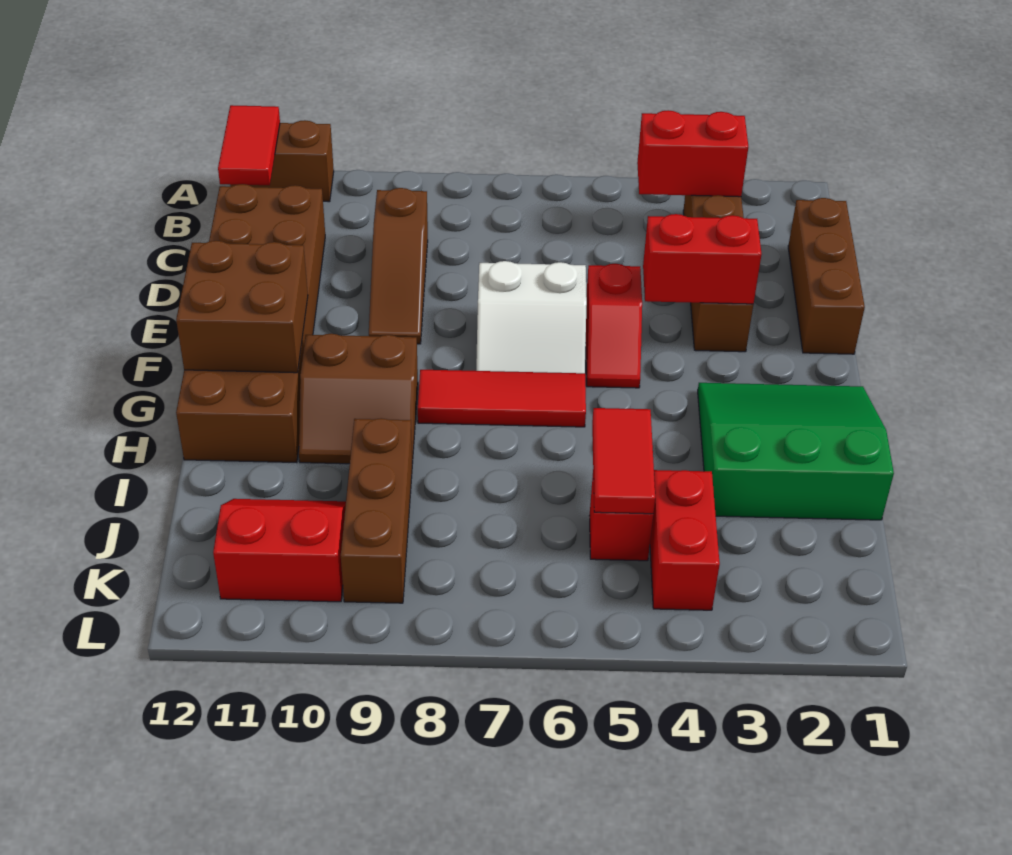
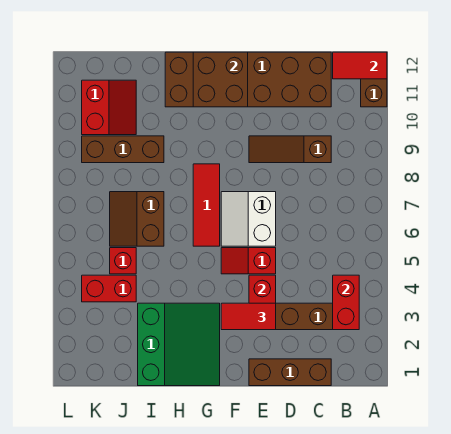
brown slope G9:H10 level 1 top G -> brown slope I6:J7 level 1 top I
red tile I5:J5 level 2 -> red tile E3:F3 level 3

